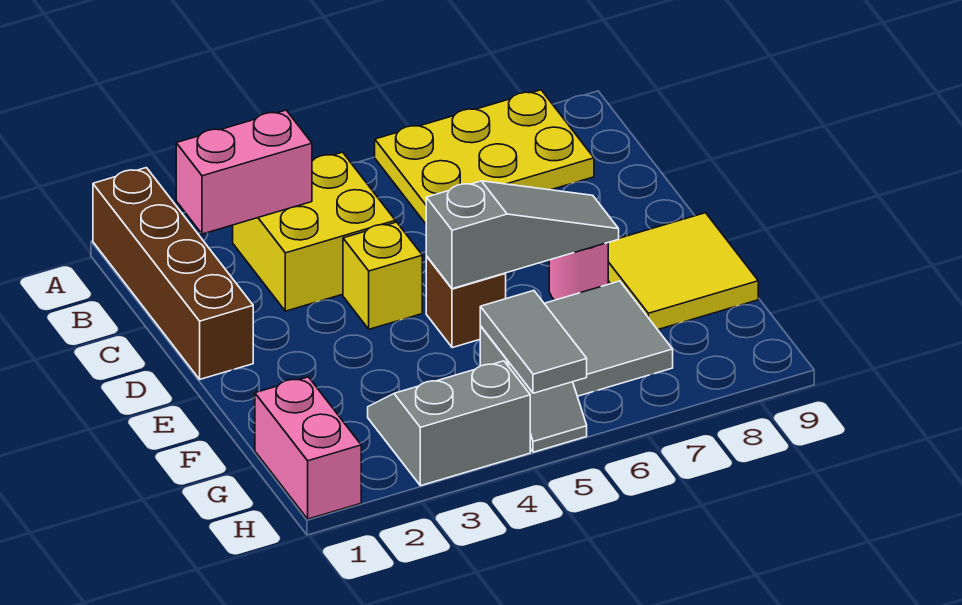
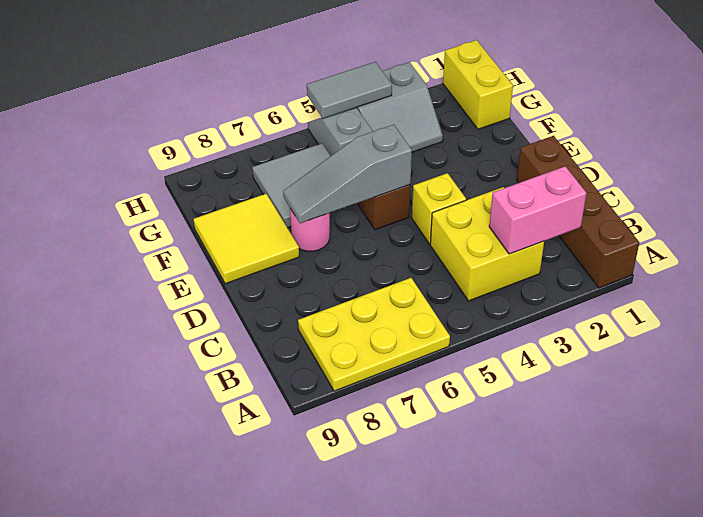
pink brick G1:H1 level 1 -> yellow brick G1:H1 level 1
grey tile G5:H5 level 2 -> grey tile H4:H5 level 2

